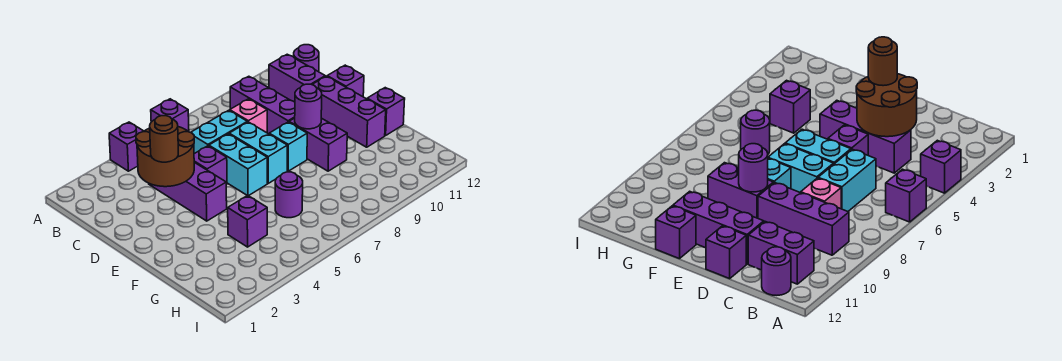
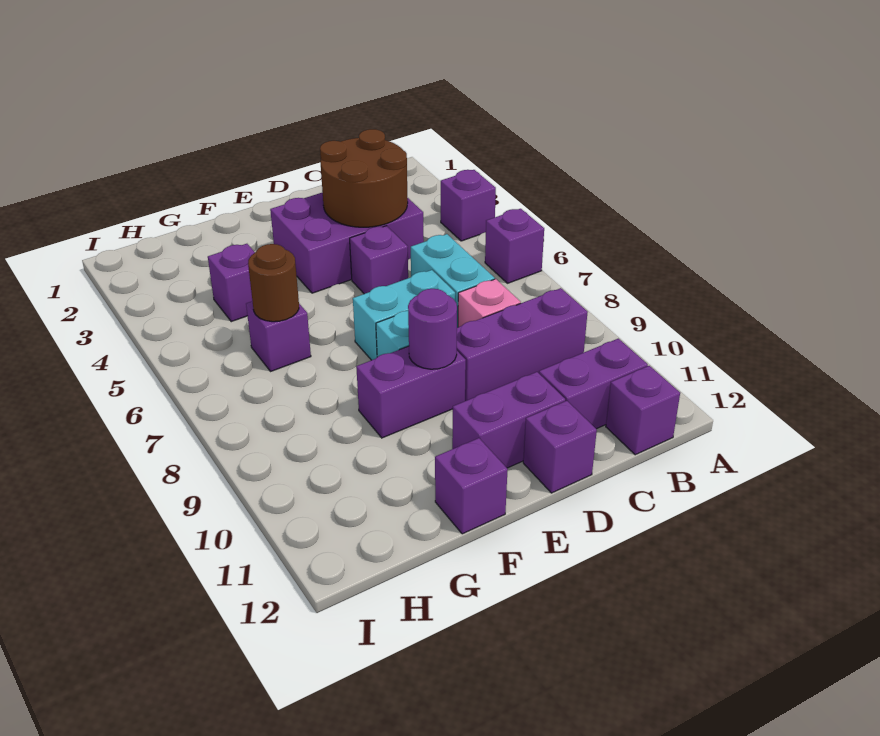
purple round brick B12 level 1 -> purple brick B12 level 1
purple brick C4:E4 level 1 -> purple brick C3:E4 level 1
brown round brick D3 level 3 -> brown round brick G6 level 2
cyan brick D6:E6 level 1 -> none
purple brick D11:F11 level 1 -> purple brick D11:E11 level 1
purple round brick G6 level 1 -> purple brick G6 level 1

